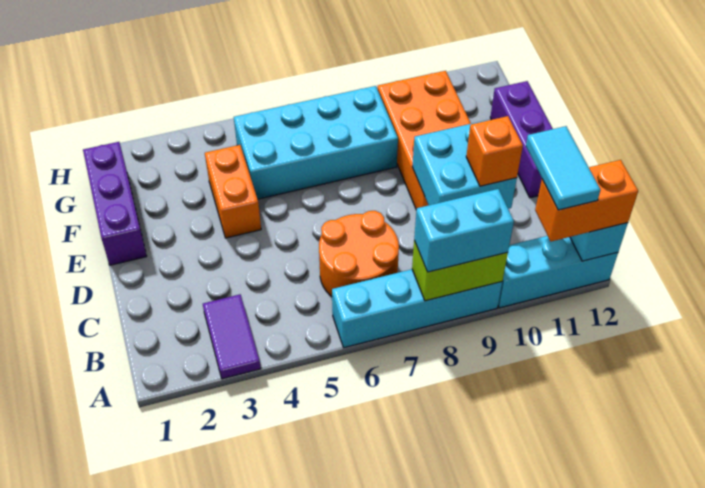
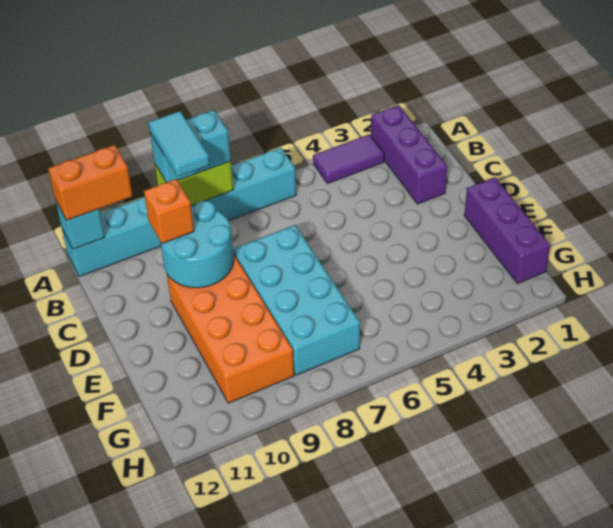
purple tile A3:B3 level 1 -> purple tile A3:A4 level 1
cyan tile A11:B11 level 4 -> cyan tile A9:B9 level 4
orange round brick B6:C7 level 1 -> none
cyan brick C9:D10 level 2 -> cyan round brick C9:D10 level 2
purple brick D12:F12 level 1 -> purple brick A2:C2 level 1
orange brick E4:F4 level 1 -> none
cyan brick F5:G8 level 1 -> cyan brick D7:G8 level 1

